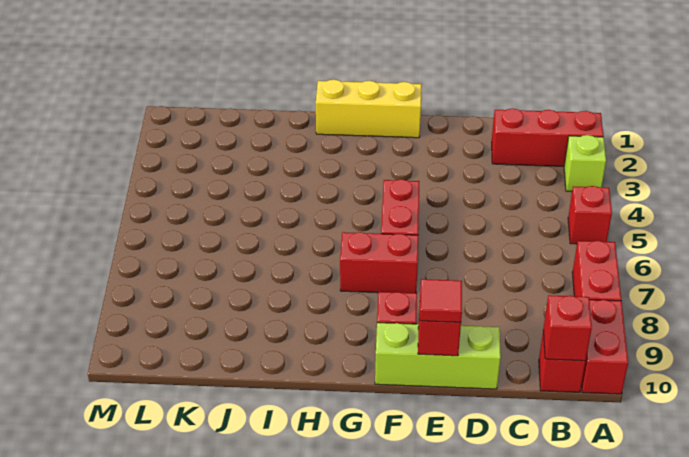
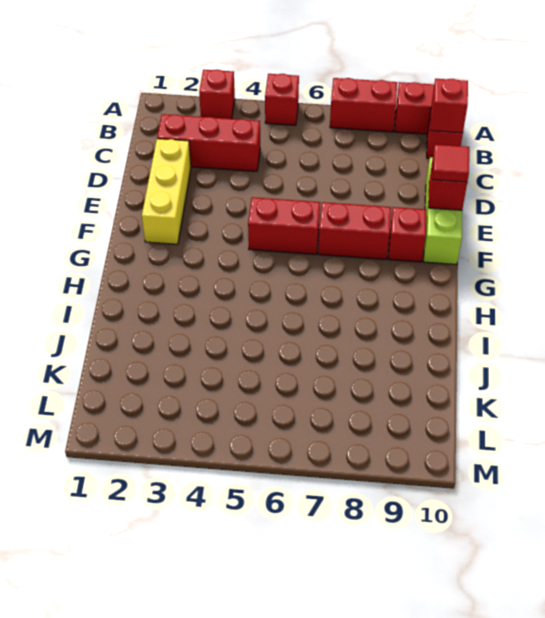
red brick A2:C2 level 1 -> red brick C2:C4 level 1
lime brick A3 level 1 -> red brick A3 level 1
yellow brick F1:H1 level 1 -> yellow brick D2:F2 level 1
red brick F7:G7 level 1 -> red brick F7:F8 level 1

